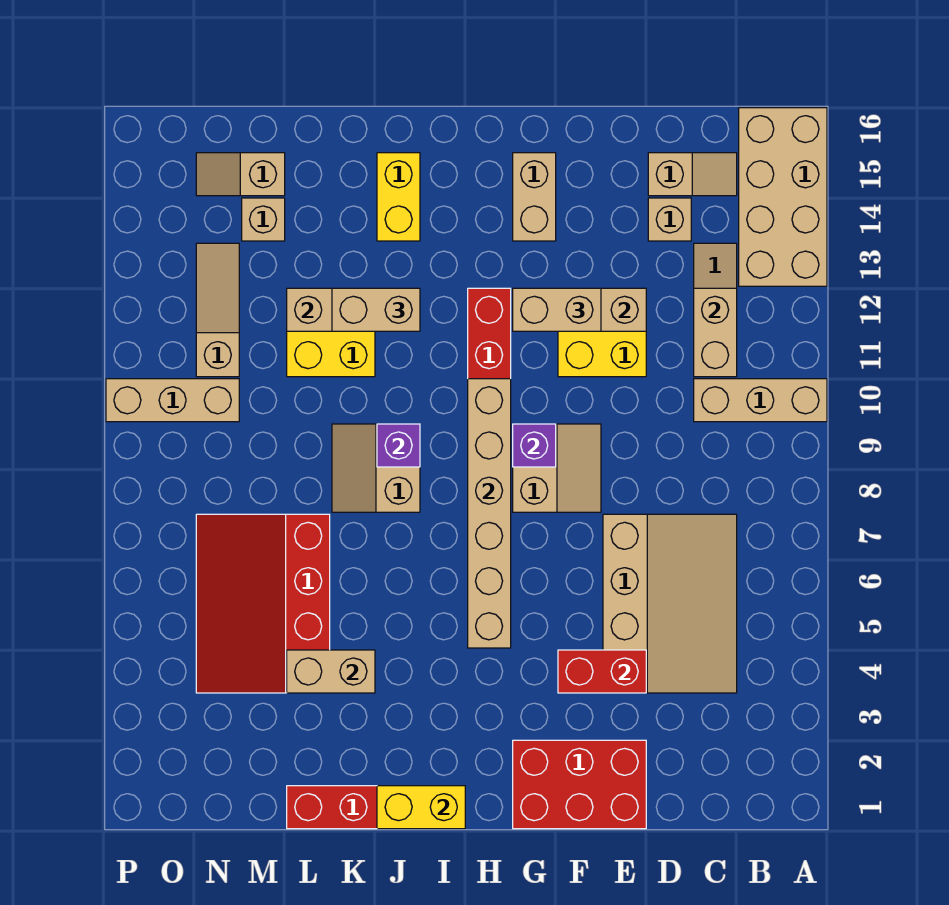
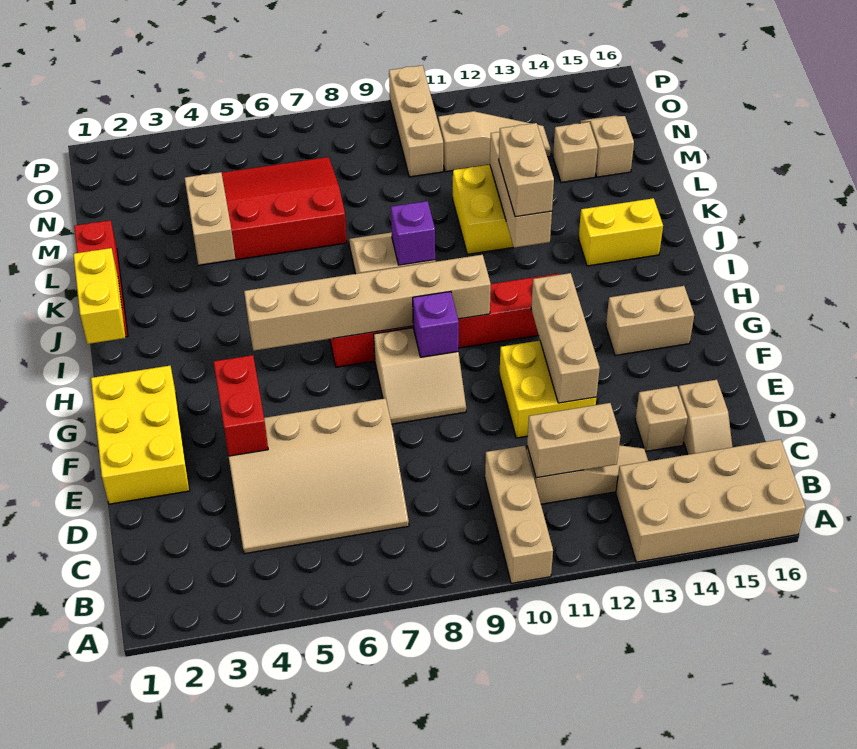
red brick E1:G2 level 1 -> yellow brick E1:G2 level 1
tan brick F12:G12 level 3 -> none

